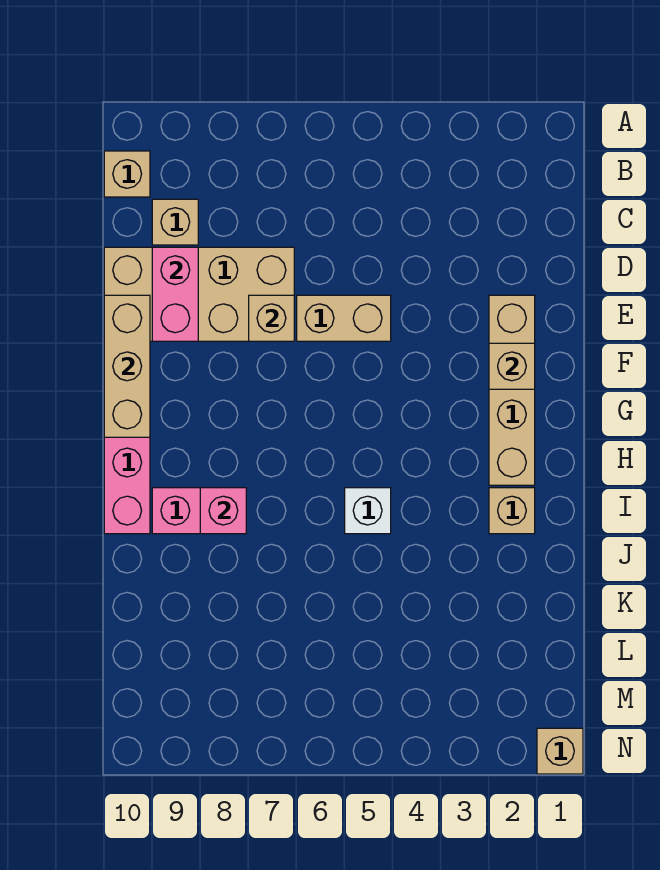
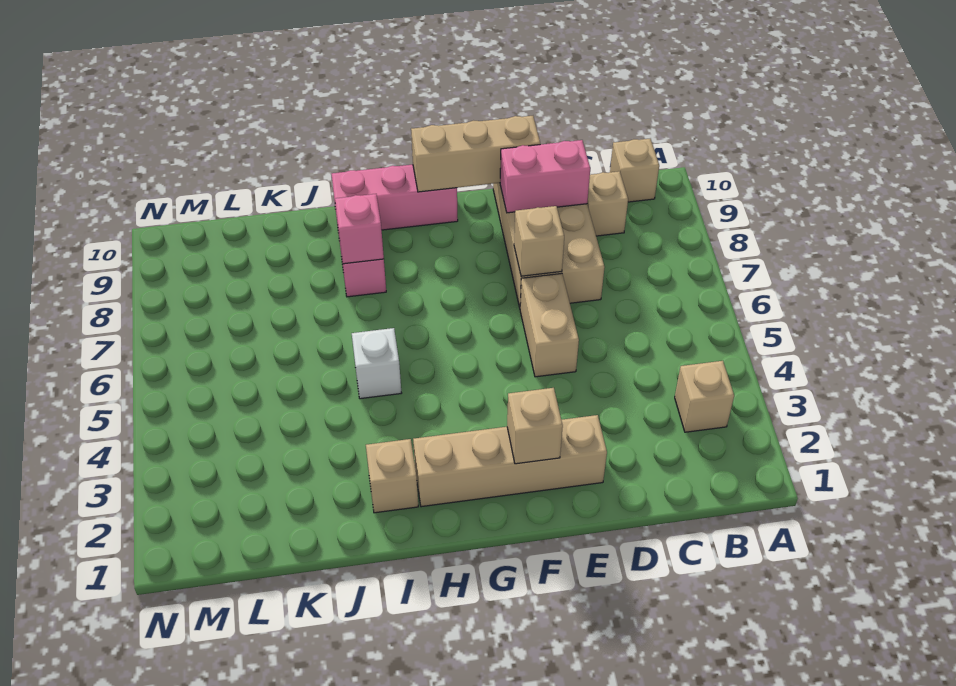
tan brick N1 level 1 -> tan brick B3 level 1

